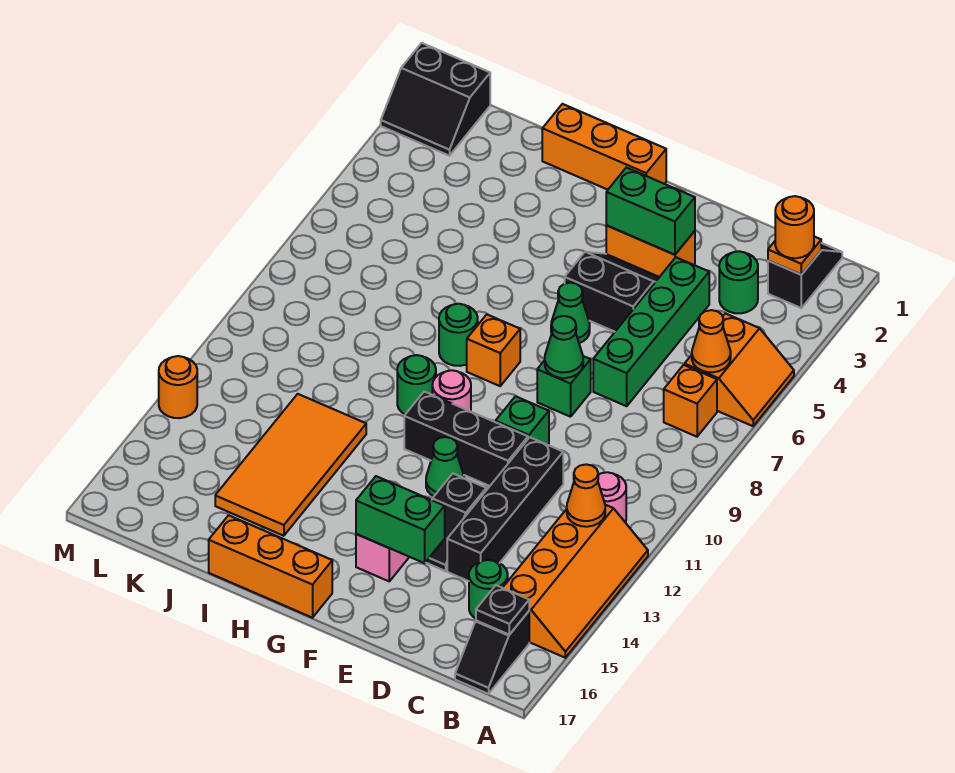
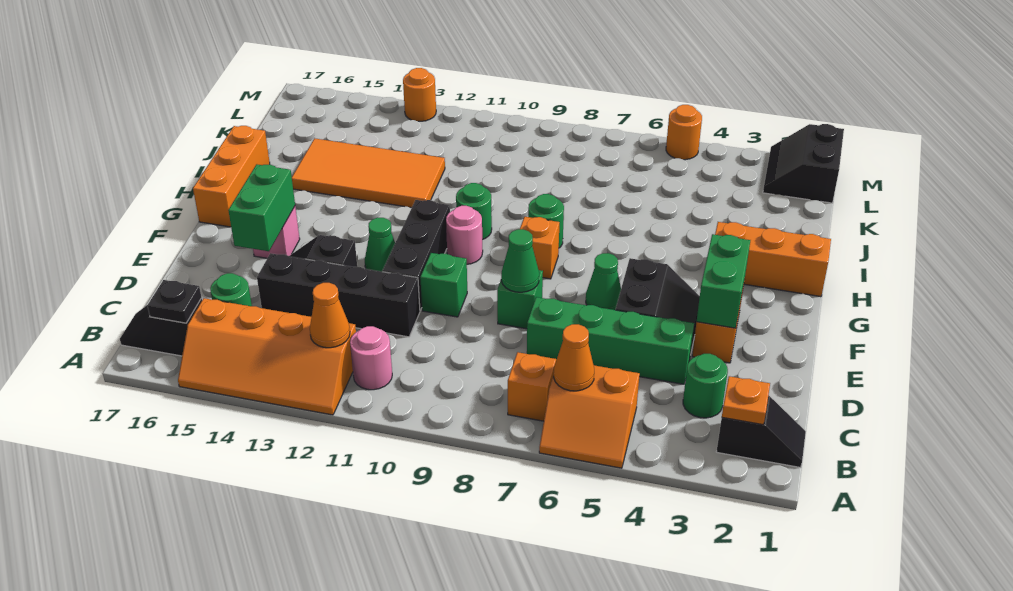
orange round brick B2 level 3 -> orange round brick M5 level 1
orange brick G1:I1 level 1 -> orange brick H1:H3 level 1

